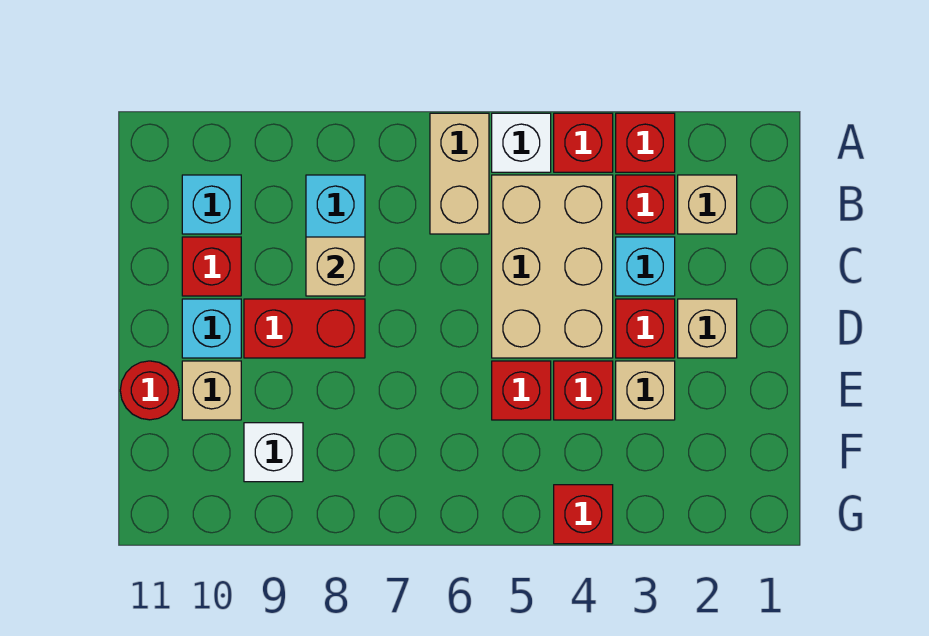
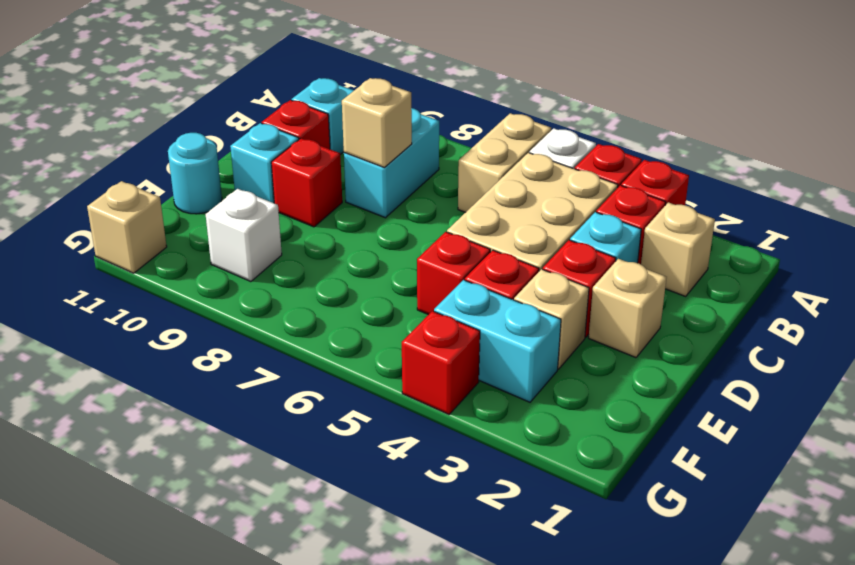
red brick D8:D9 level 1 -> red brick D9 level 1
tan brick E10 level 1 -> tan brick G11 level 1
red round brick E11 level 1 -> cyan round brick E11 level 1
none -> cyan brick F3:F4 level 1

